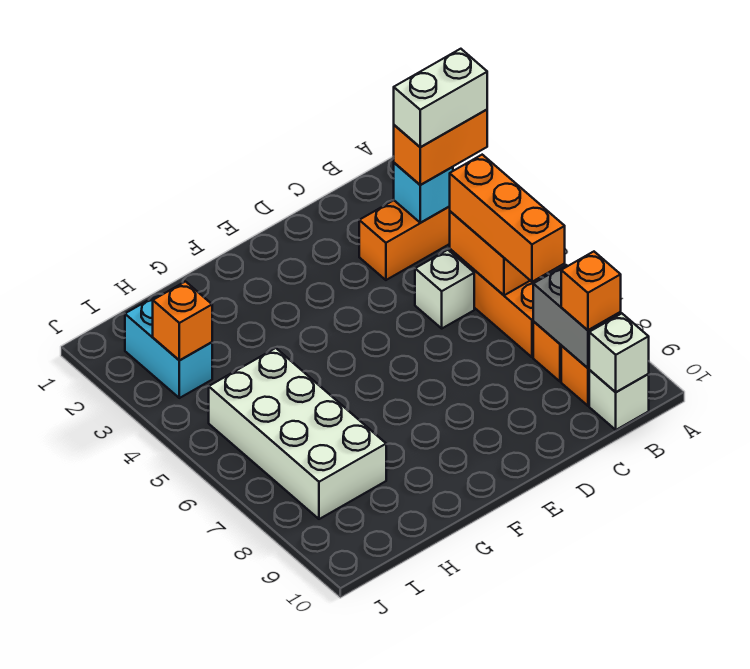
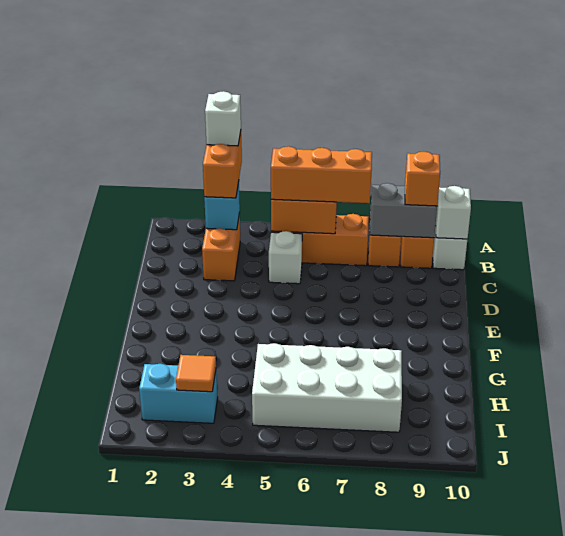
white brick A3:B3 level 4 -> white brick A3 level 4
orange brick I3 level 2 -> orange tile I3 level 2

